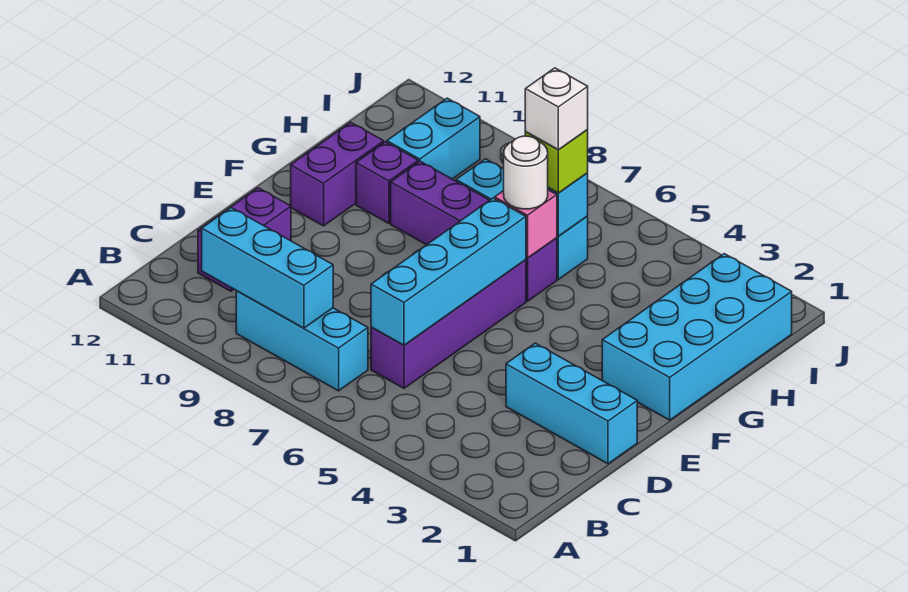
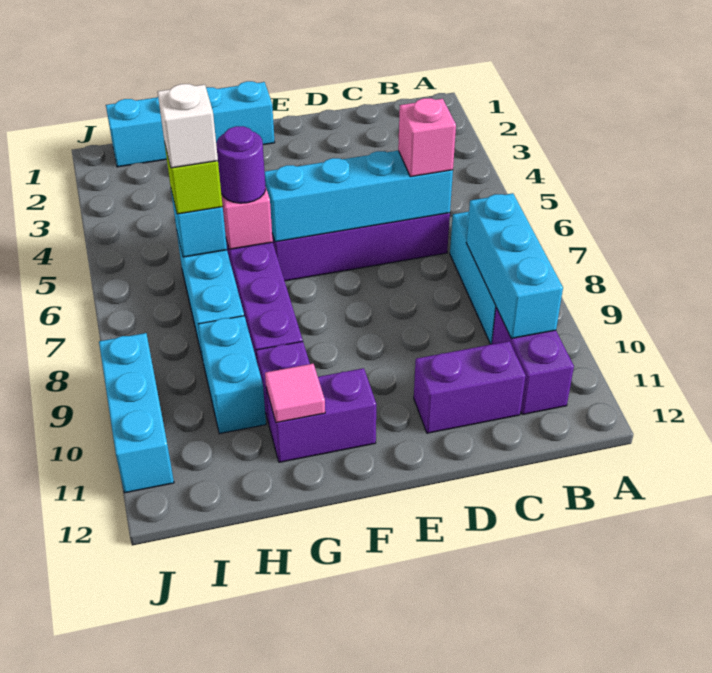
none -> purple brick B10:B11 level 1
none -> pink brick C6 level 3
cyan brick D1:D3 level 1 -> cyan brick J9:J11 level 1
cyan brick F1:I2 level 1 -> cyan brick F1:I1 level 1
white round brick G6 level 3 -> purple round brick G6 level 3
none -> pink tile G11 level 2
cyan brick H10:I10 level 1 -> cyan brick H9:H10 level 1

